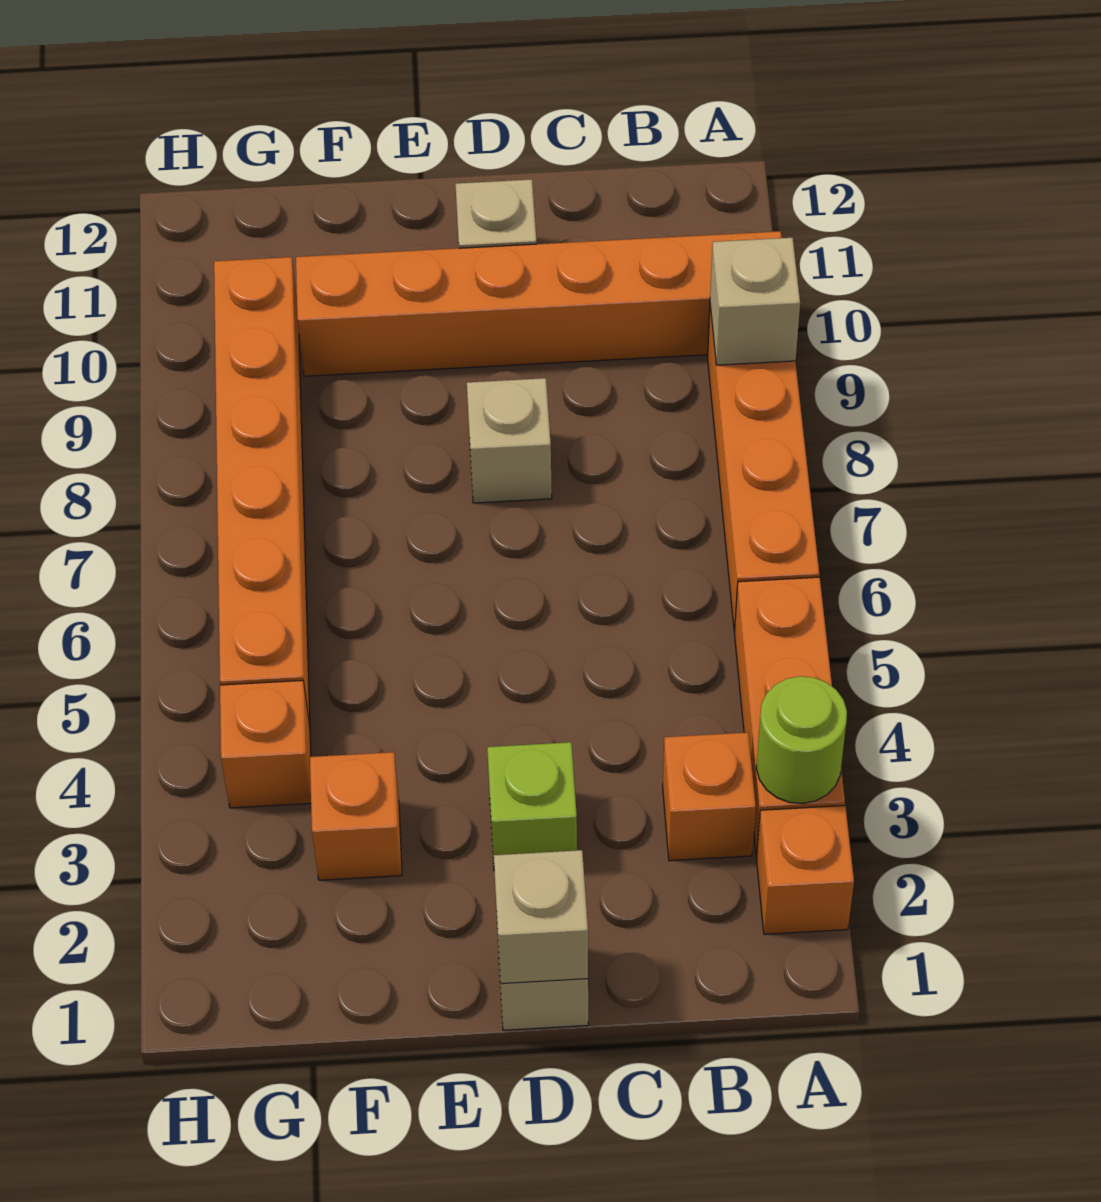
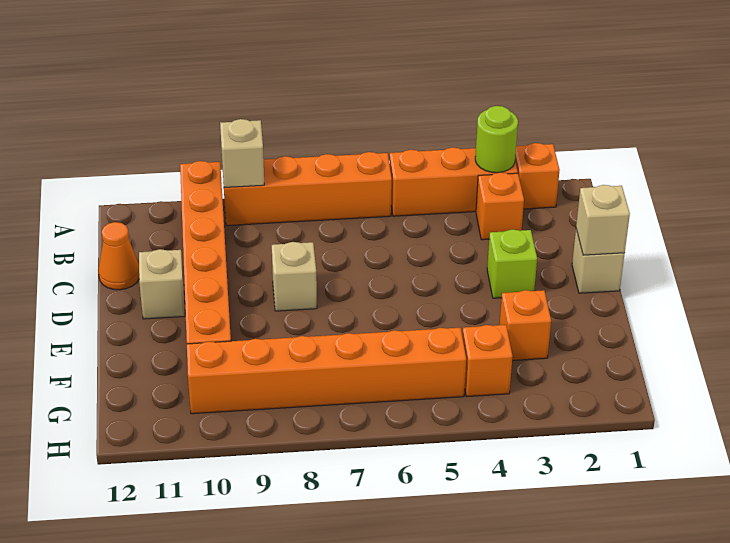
none -> orange cone C12 level 1

